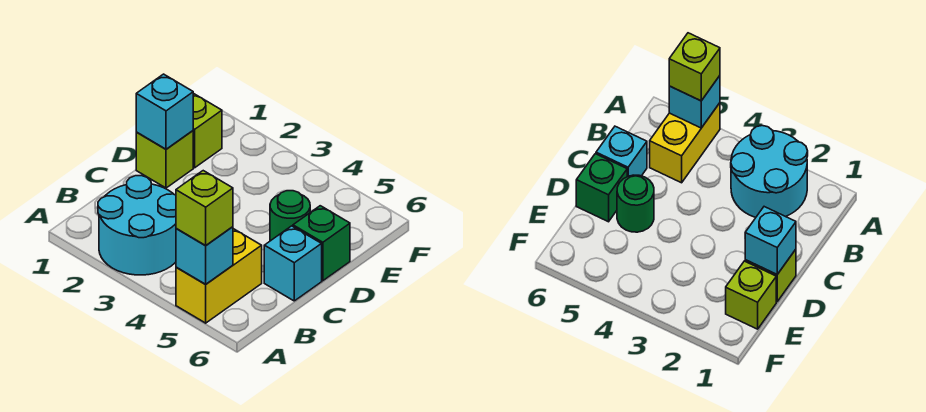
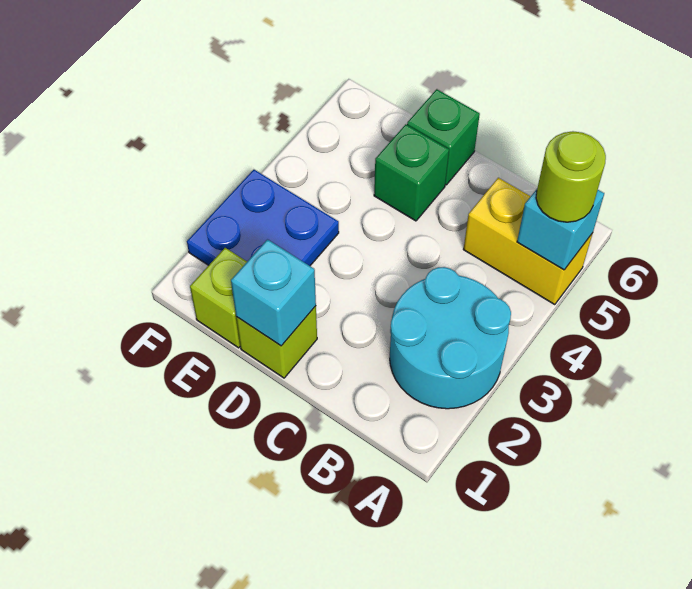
lime brick A5 level 3 -> lime round brick A5 level 3
cyan brick C6 level 1 -> none
green round brick D5 level 1 -> green brick D5 level 1
none -> blue plate E2:F3 level 1

